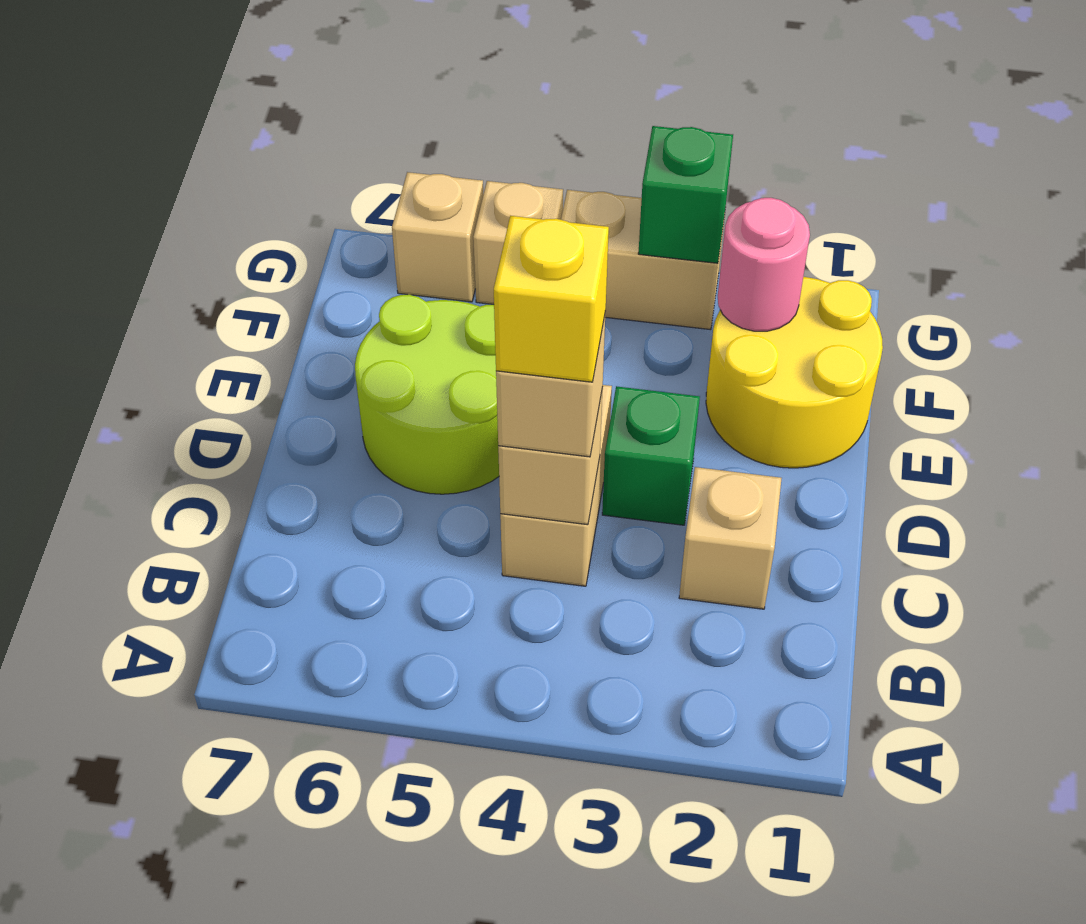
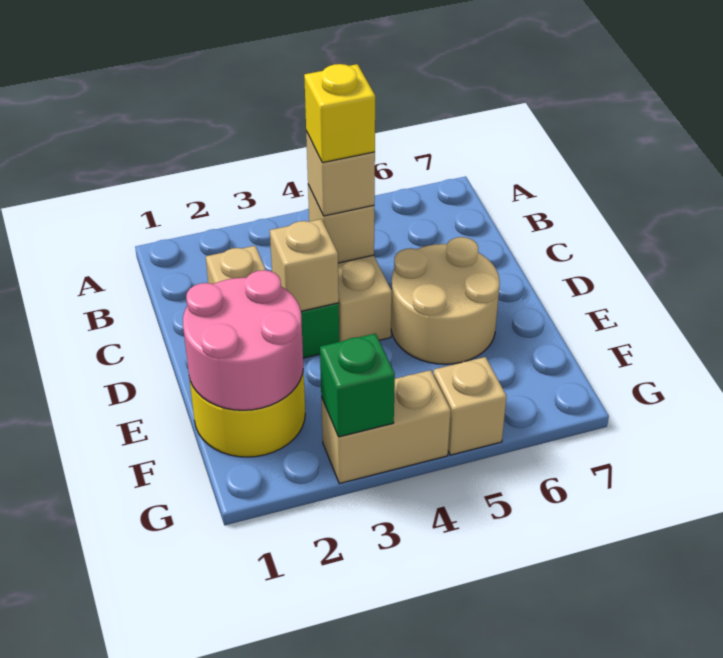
lime round brick D5:E6 level 1 -> tan round brick D5:E6 level 1
pink round brick F2 level 2 -> pink round brick E1:F2 level 2
tan brick G6 level 1 -> tan brick D3 level 2

